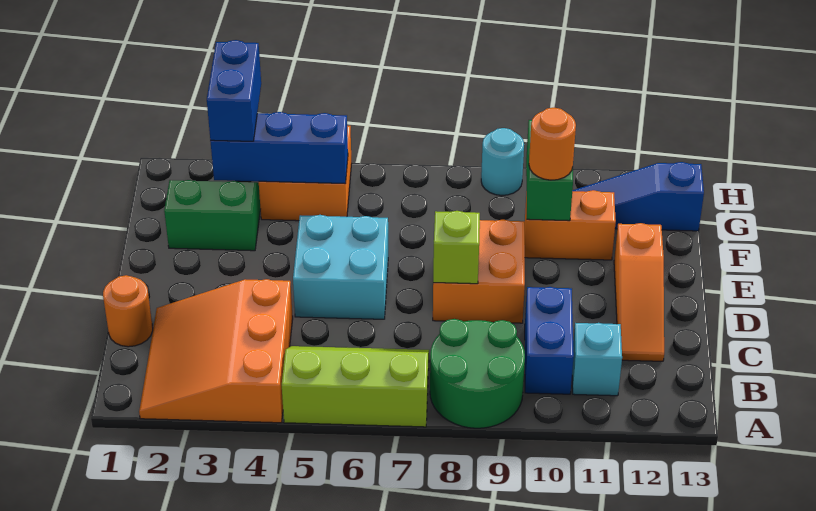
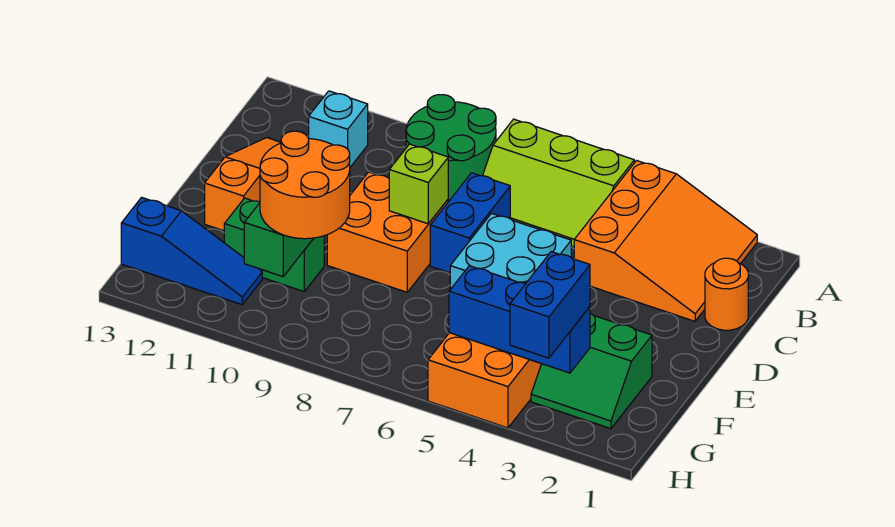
blue brick B10:C10 level 1 -> blue brick C7:D7 level 1
orange brick F10:F11 level 1 -> green brick F10:F11 level 1
orange round brick F10 level 3 -> orange round brick F9:G10 level 3
cyan round brick H9 level 1 -> none

